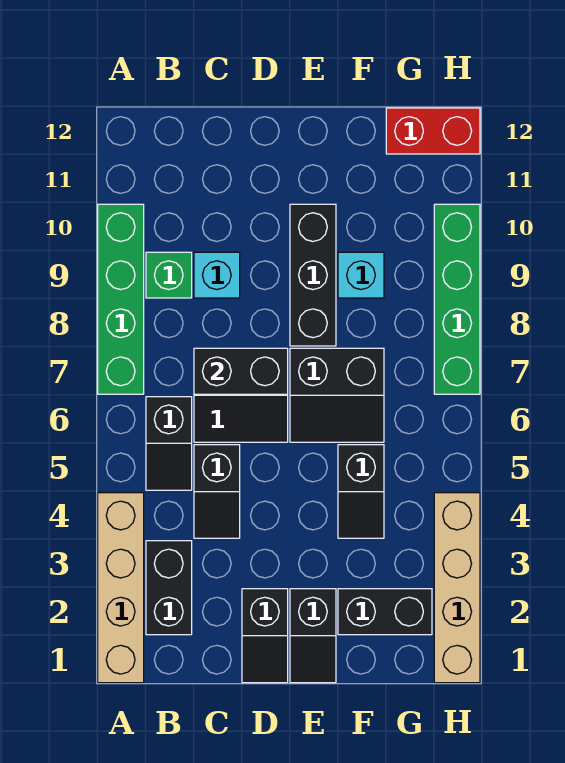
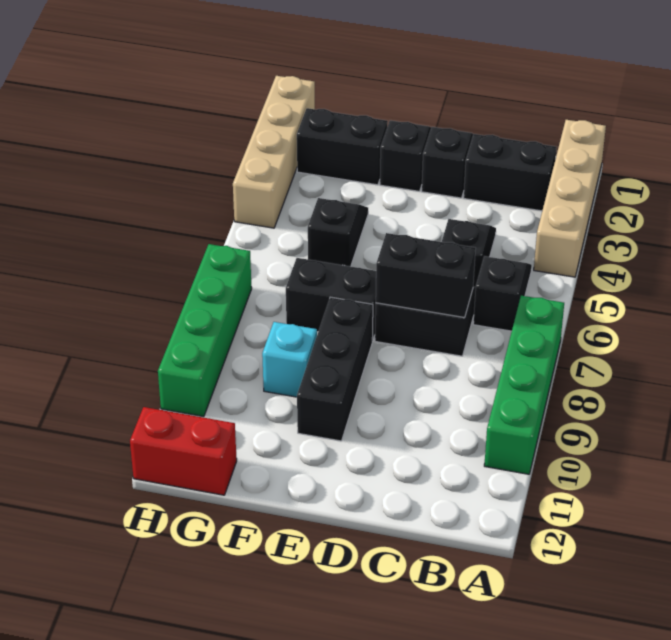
black brick B2:B3 level 1 -> black brick B2:C2 level 1
green brick B9 level 1 -> none
cyan brick C9 level 1 -> none

